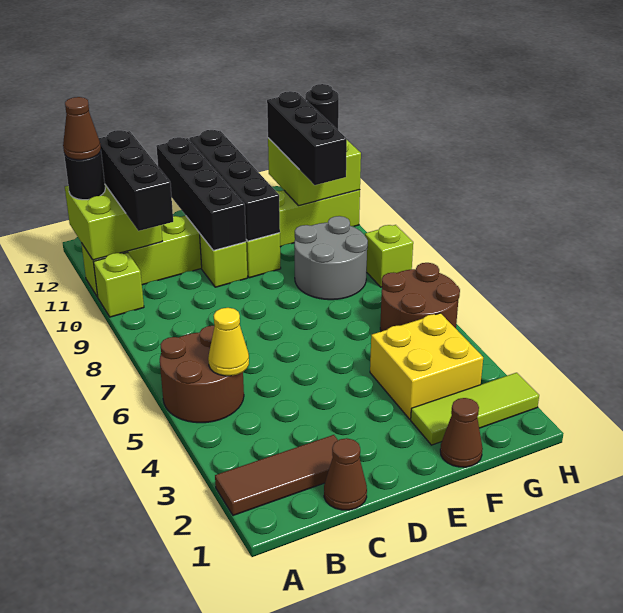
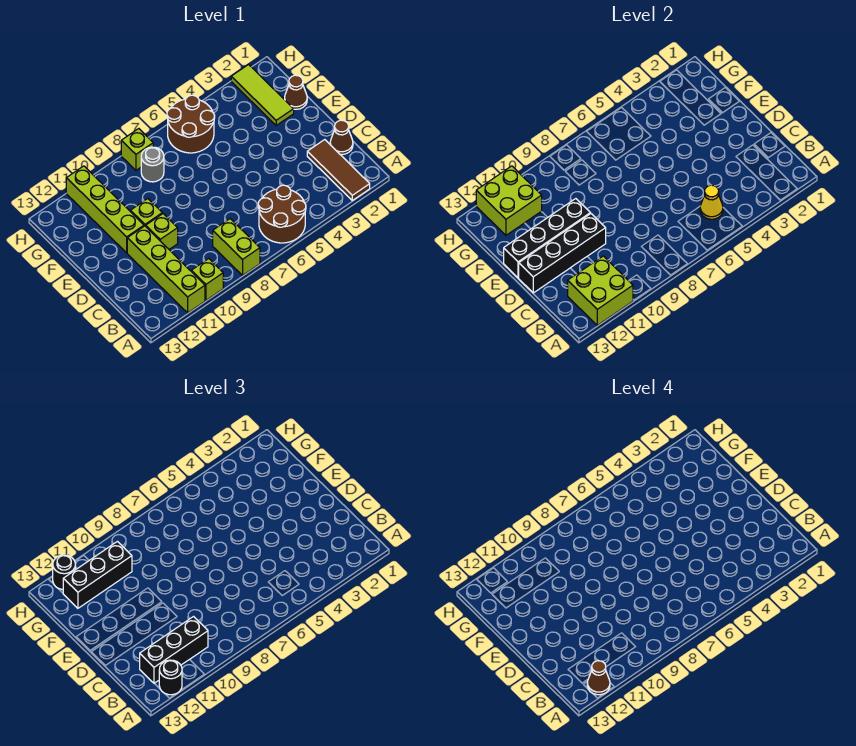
none -> lime brick A8:B8 level 1
yellow brick F3:G4 level 1 -> none
grey round brick F8:G9 level 1 -> grey round brick G8 level 1

